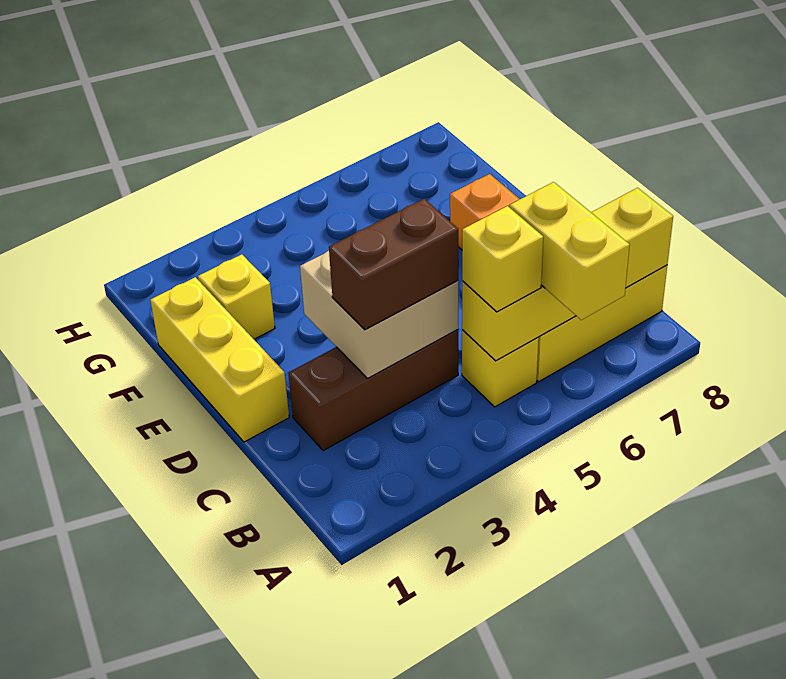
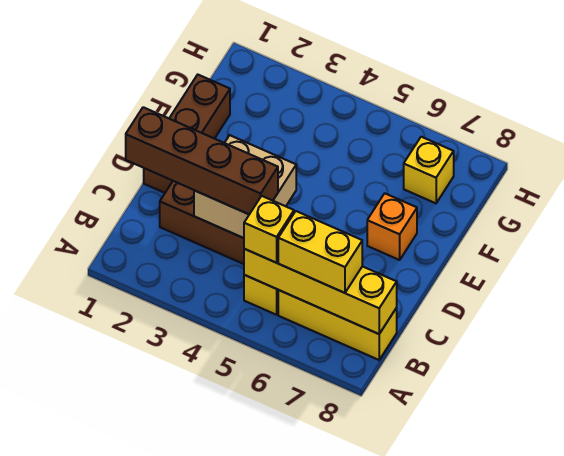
yellow brick A6:B6 level 3 -> yellow brick B6:B7 level 3
brown brick C3:C4 level 3 -> brown brick C1:C4 level 3
yellow brick D1:F1 level 1 -> brown brick D1:F1 level 1
yellow brick F2 level 1 -> yellow brick G7 level 1

